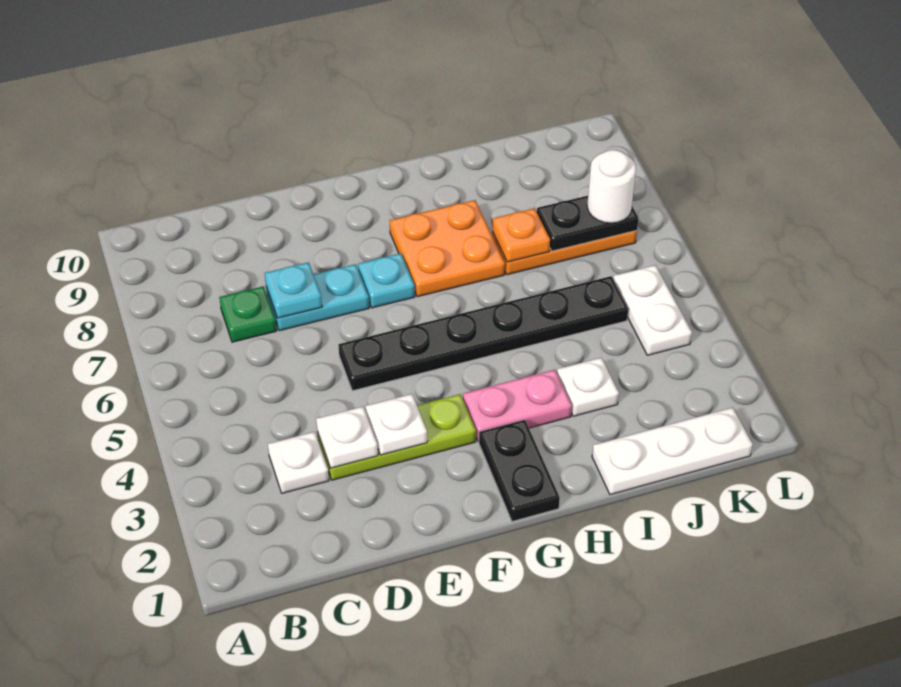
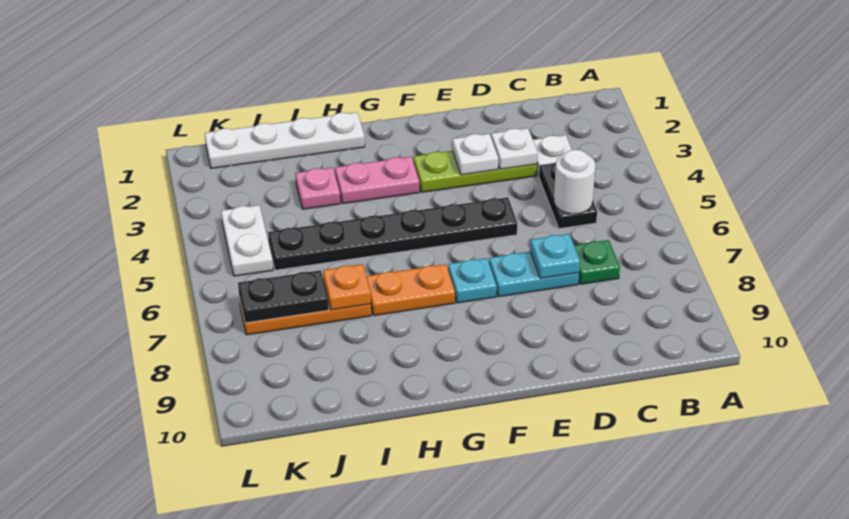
black plate G1:G2 level 1 -> black plate C4:C5 level 1
orange plate G7:H8 level 1 -> orange plate G7:H7 level 1
white plate I1:K1 level 1 -> white plate H1:K1 level 1
white plate I3 level 1 -> pink plate I3 level 1
white round brick K7 level 3 -> white round brick C5 level 2

